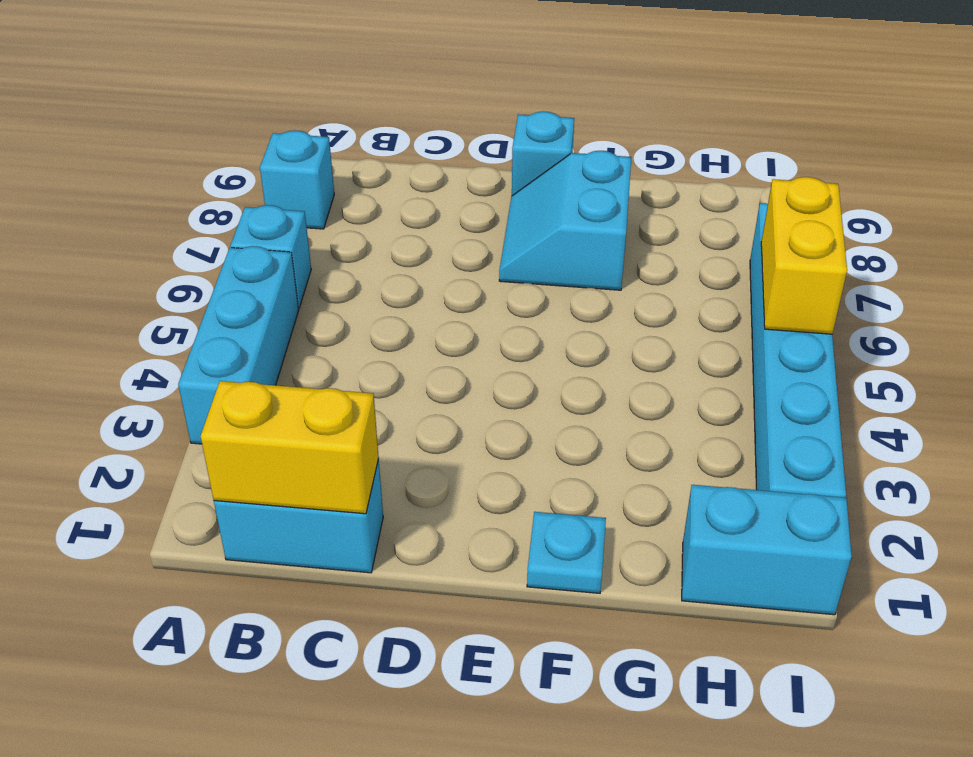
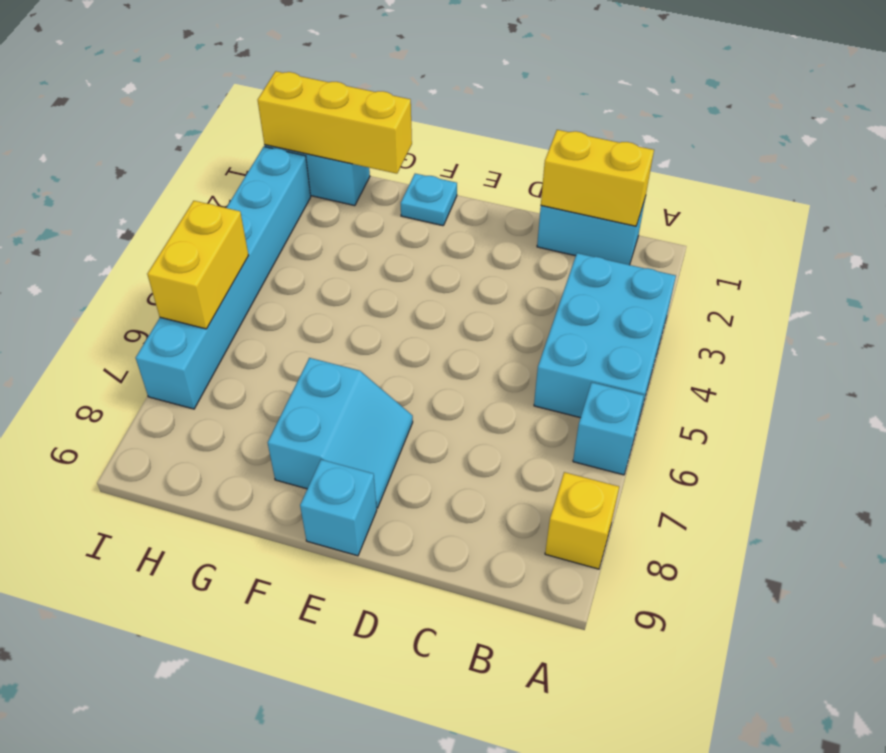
cyan brick A3:A5 level 1 -> cyan brick A3:B5 level 1
cyan brick A8 level 1 -> yellow brick A8 level 1
none -> yellow brick G1:I1 level 2

